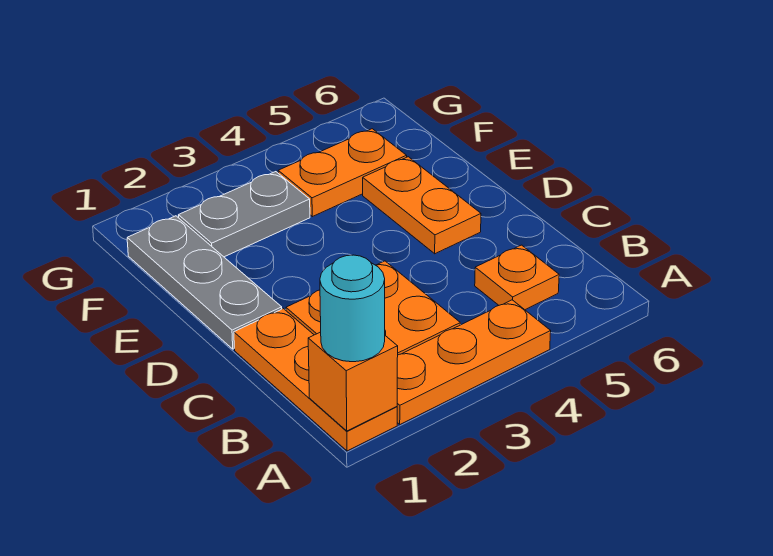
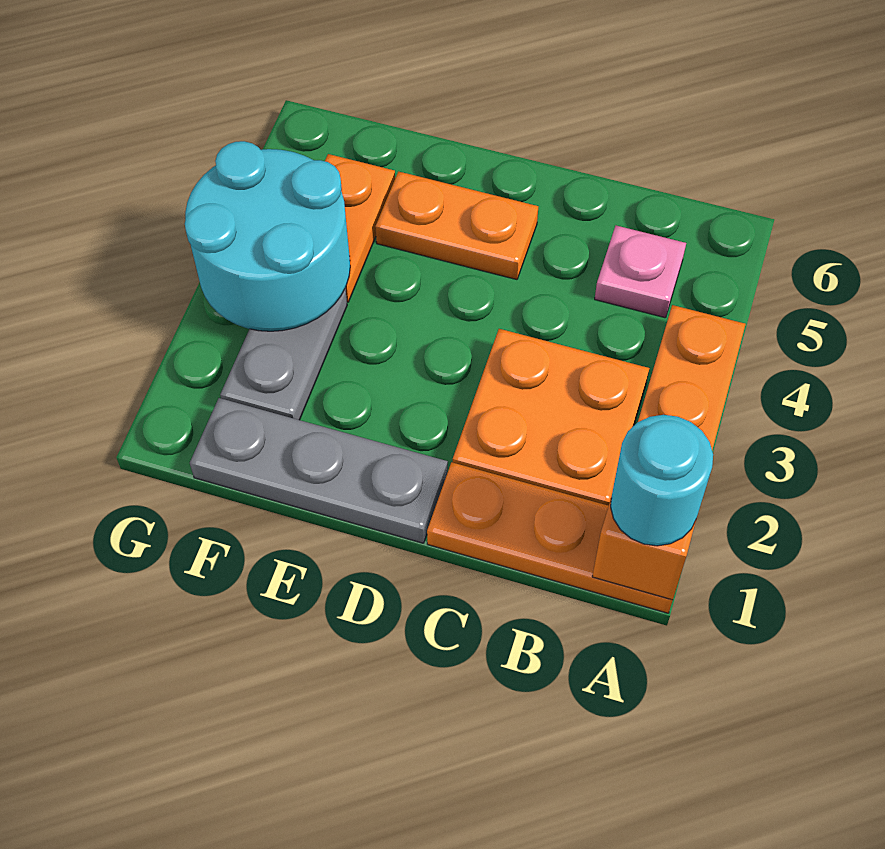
orange plate B5 level 1 -> pink plate B5 level 1
none -> cyan round brick F3:G4 level 2

